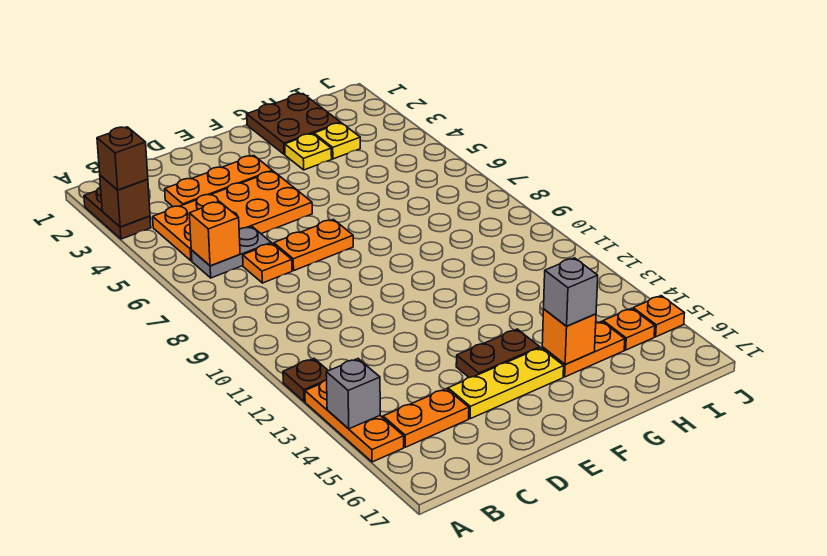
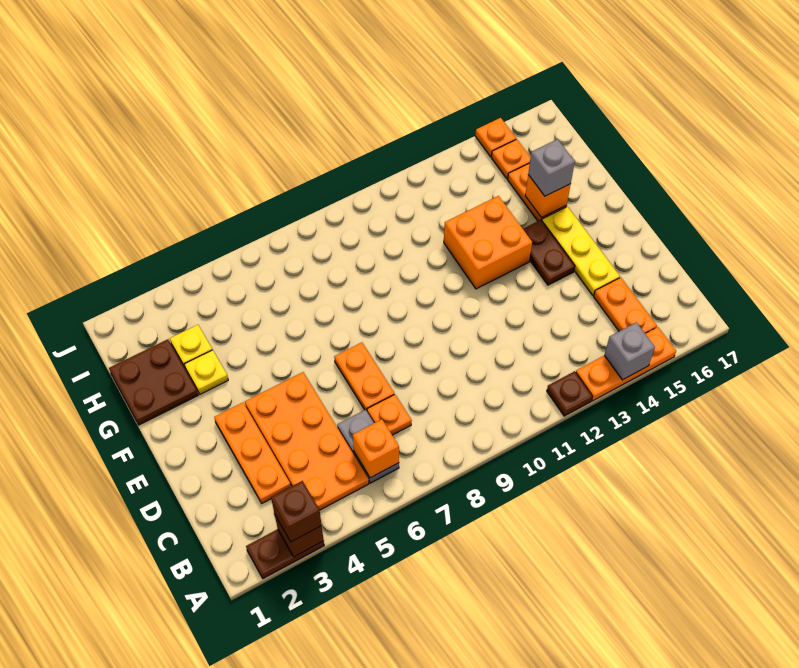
none -> orange brick F12:G13 level 1

